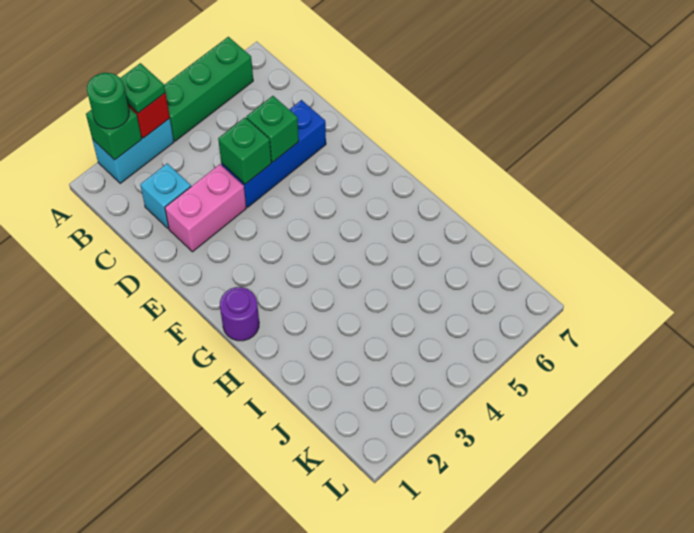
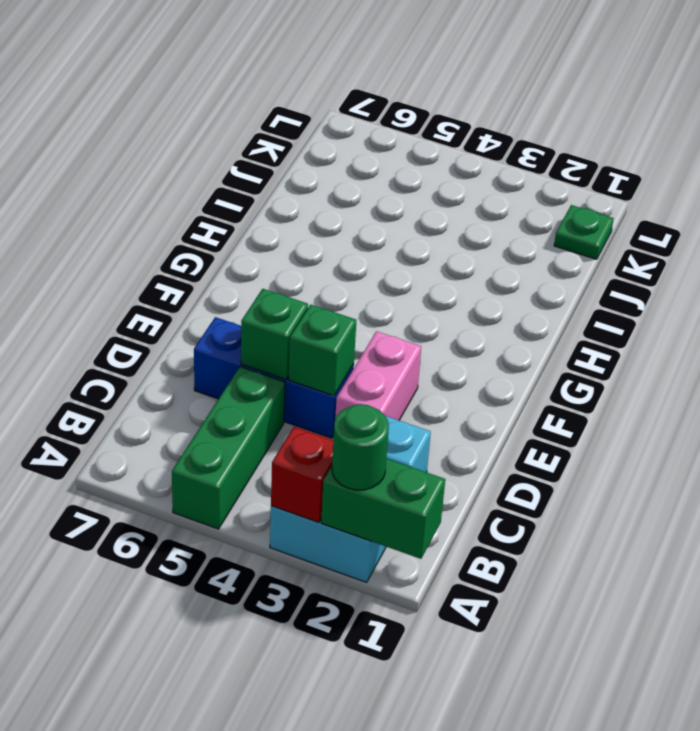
green brick A2 level 2 -> green brick A1:A2 level 2
green plate A3 level 3 -> green plate K1 level 1
green brick A4:A6 level 1 -> green brick A5:C5 level 1
pink brick D2:D3 level 1 -> pink brick D3:E3 level 1
purple round brick G1 level 1 -> none

